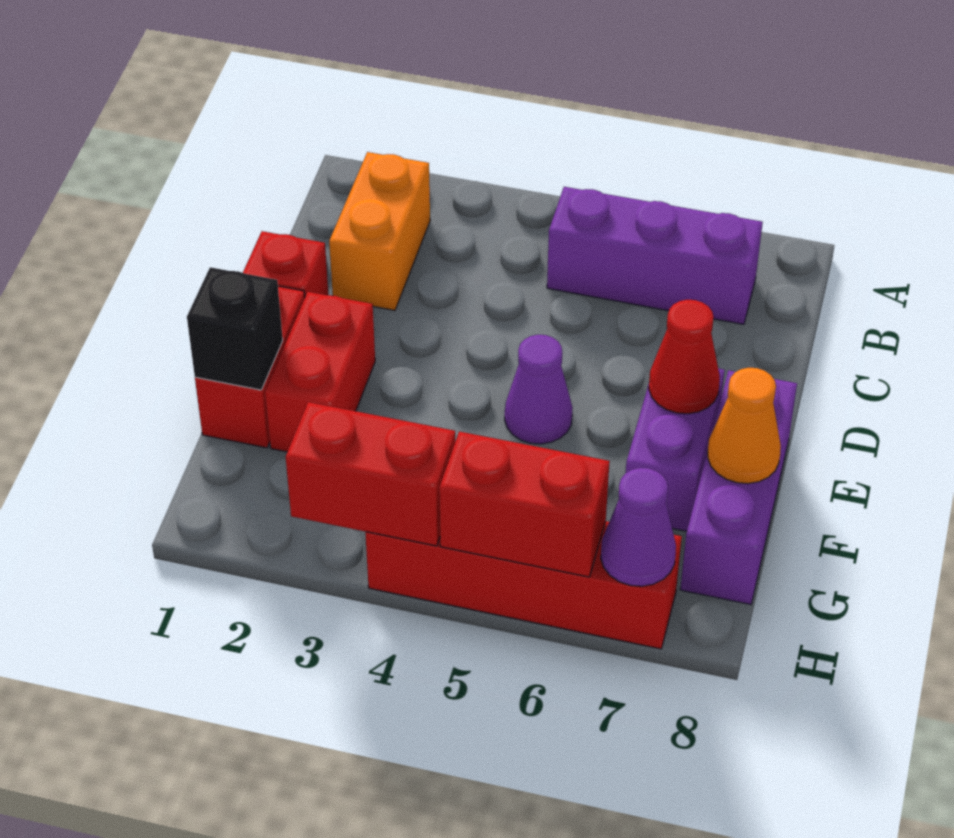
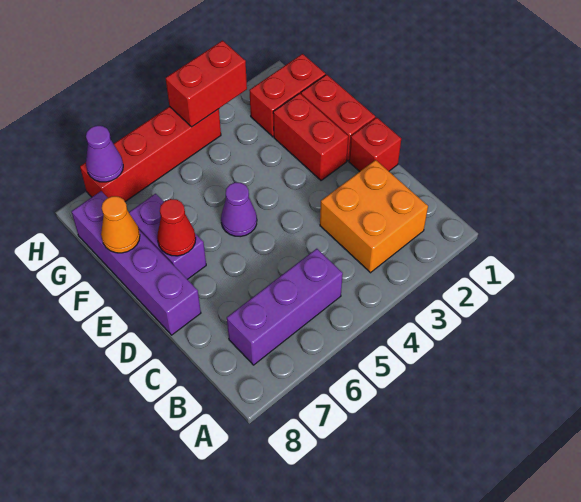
orange brick B2:C2 level 1 -> orange brick B2:C3 level 1
purple brick E8:G8 level 1 -> purple brick D8:G8 level 1
black brick F1 level 2 -> none
red brick H5:H6 level 2 -> red brick G1:G2 level 1

